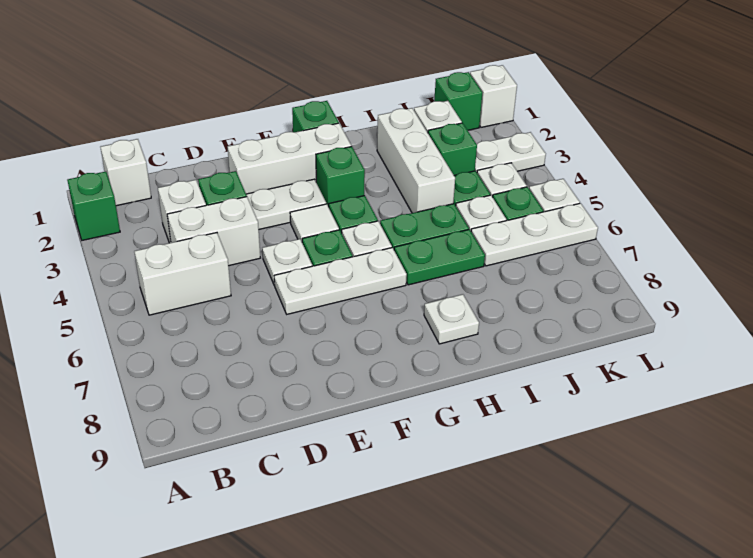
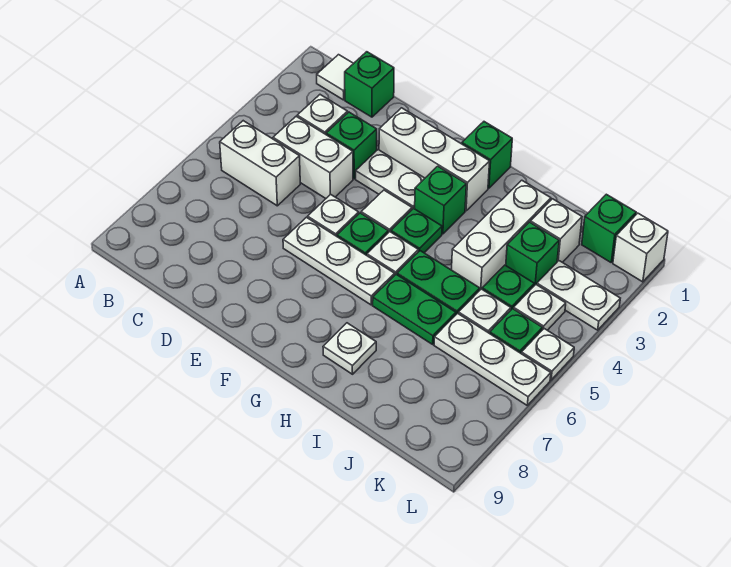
green brick A2 level 1 -> green brick C1 level 1
white brick B1 level 1 -> white tile B1 level 1

